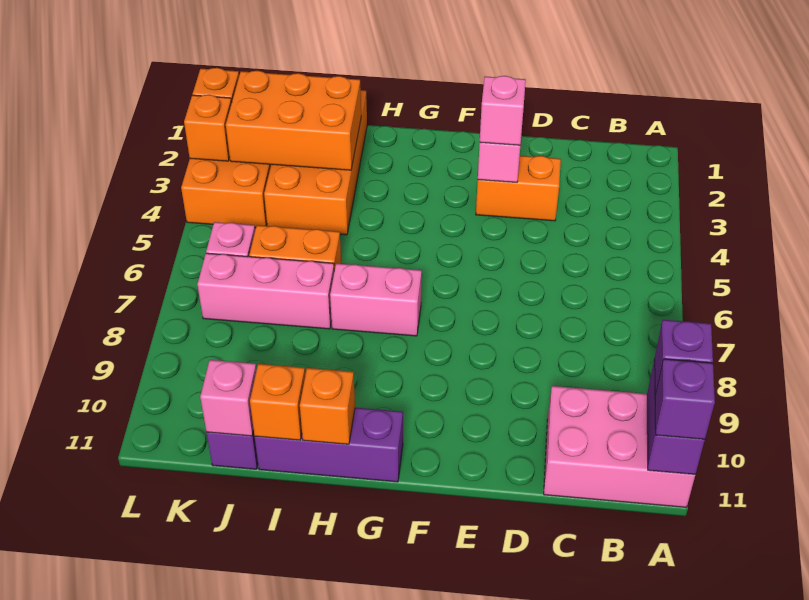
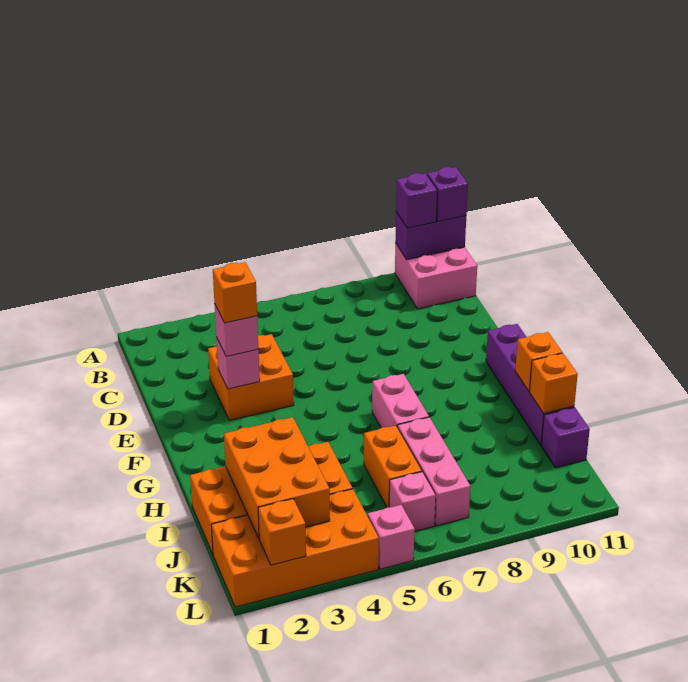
pink brick A10:C11 level 1 -> pink brick A10:B11 level 1
orange brick D3:E3 level 1 -> orange brick D3:E4 level 1
purple brick G11:I11 level 1 -> purple brick F11:I11 level 1
pink brick J11 level 2 -> pink brick L5 level 1
orange brick L3 level 2 -> orange brick E3 level 4

